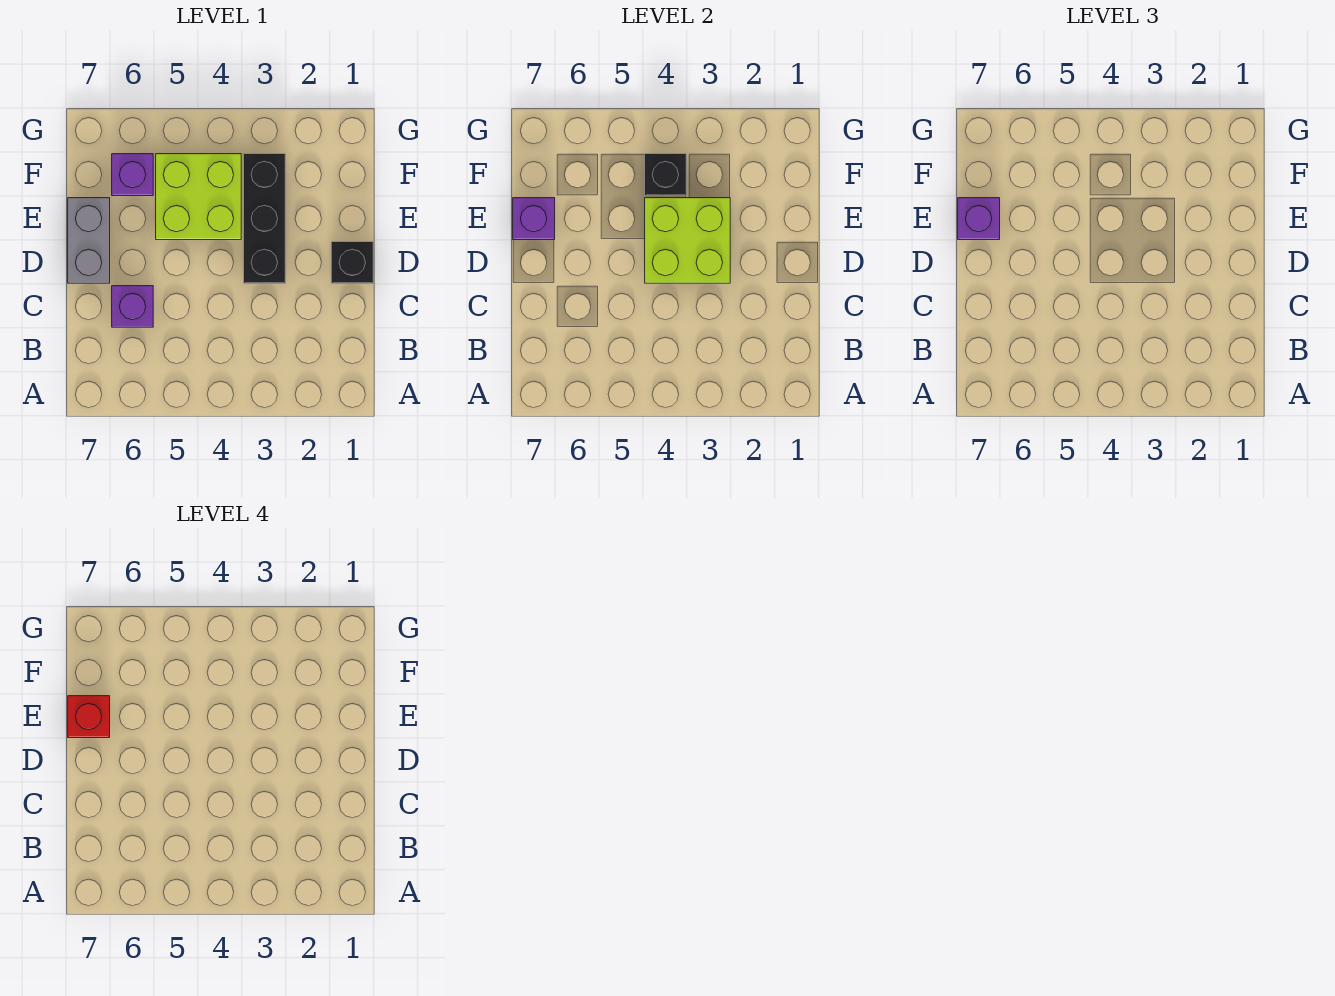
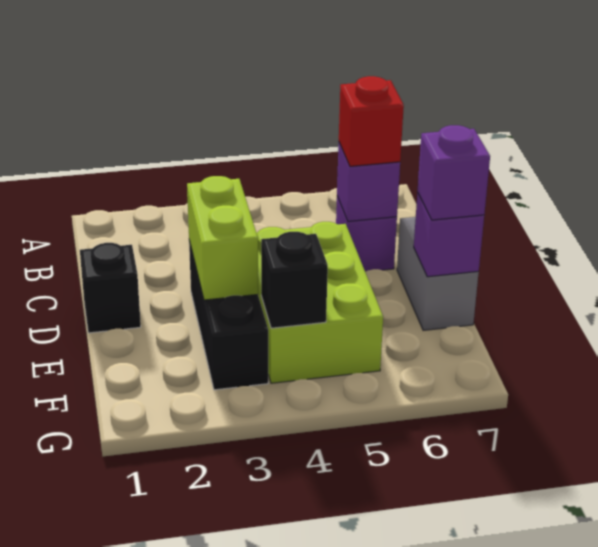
lime brick D3:E4 level 2 -> lime brick D3:E3 level 2
lime brick E4:F5 level 1 -> lime brick D4:F5 level 1
red brick E7 level 4 -> red brick C6 level 3
purple brick F6 level 1 -> purple brick C6 level 2

